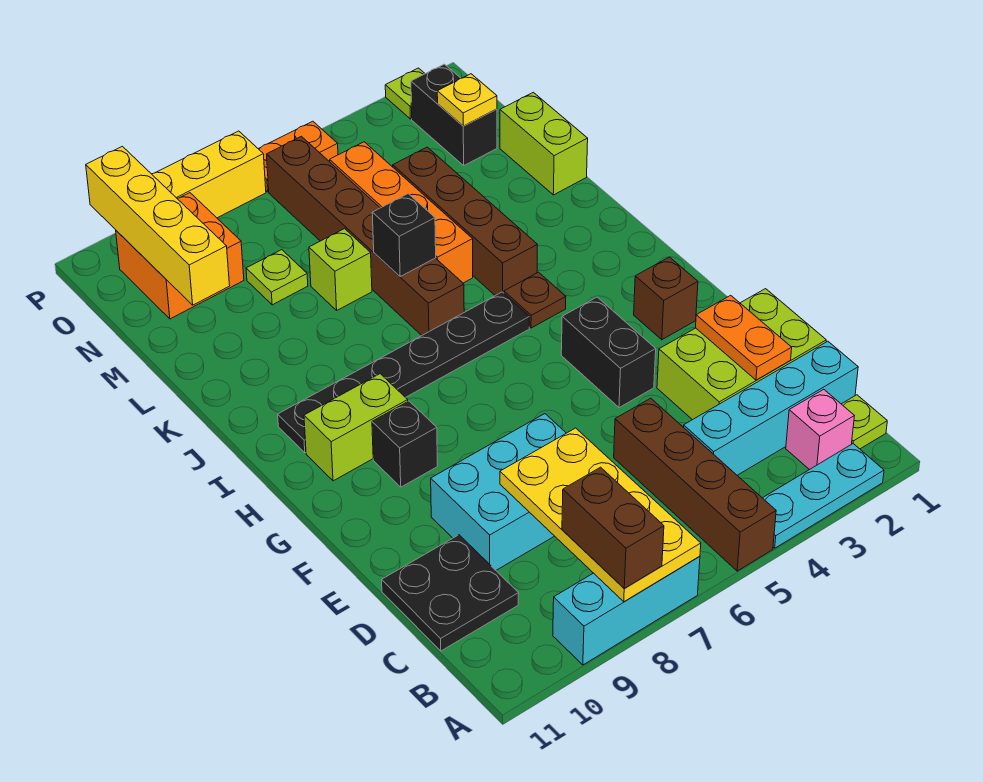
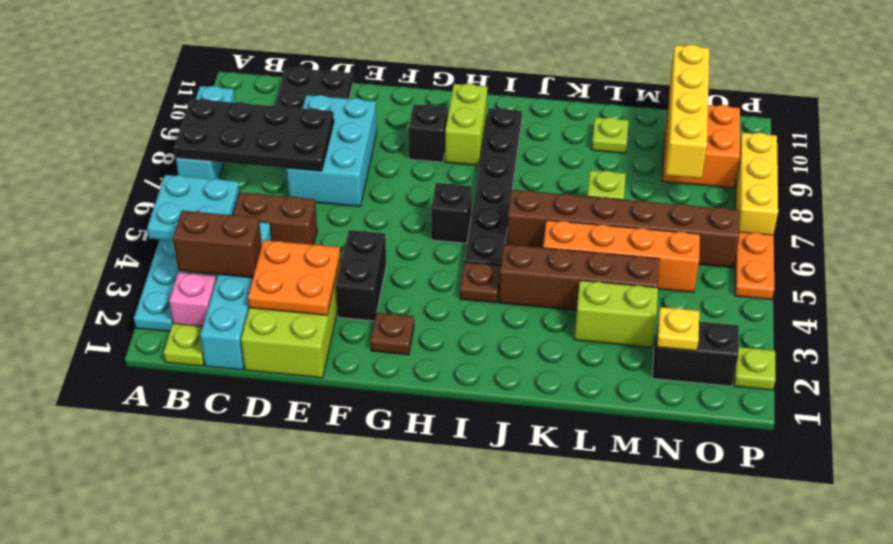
none -> cyan plate A4:B5 level 2
yellow plate A7:D8 level 2 -> black plate A7:D8 level 2
brown brick A8:B8 level 3 -> brown brick B3:C3 level 2
orange plate D2:E2 level 2 -> orange plate D2:E3 level 2
black brick F4:G4 level 1 -> black brick F3:F4 level 1
brown brick G2 level 1 -> brown plate G2 level 1
black brick K6 level 2 -> black brick H6 level 1
lime brick L1:M1 level 1 -> lime brick L3:M3 level 1
lime plate M8 level 1 -> lime plate L10 level 1
yellow brick M10:P10 level 2 -> yellow brick N8:N11 level 2

